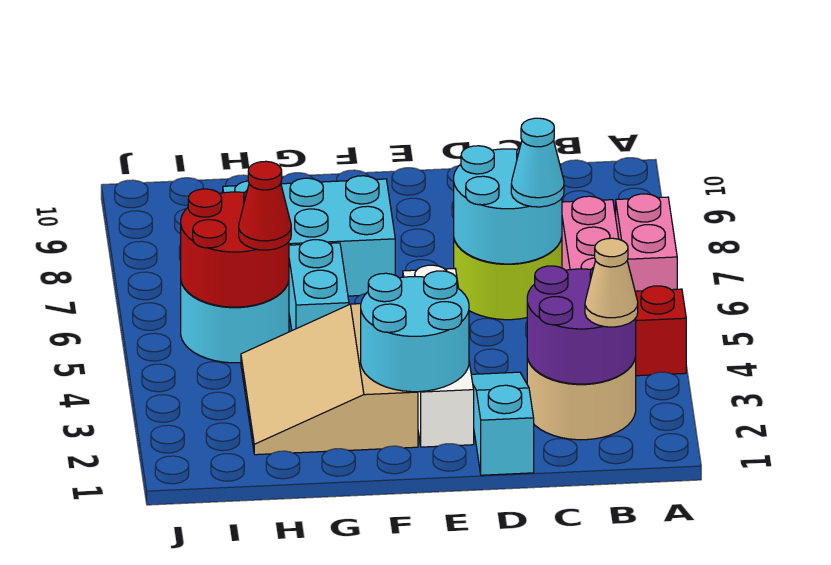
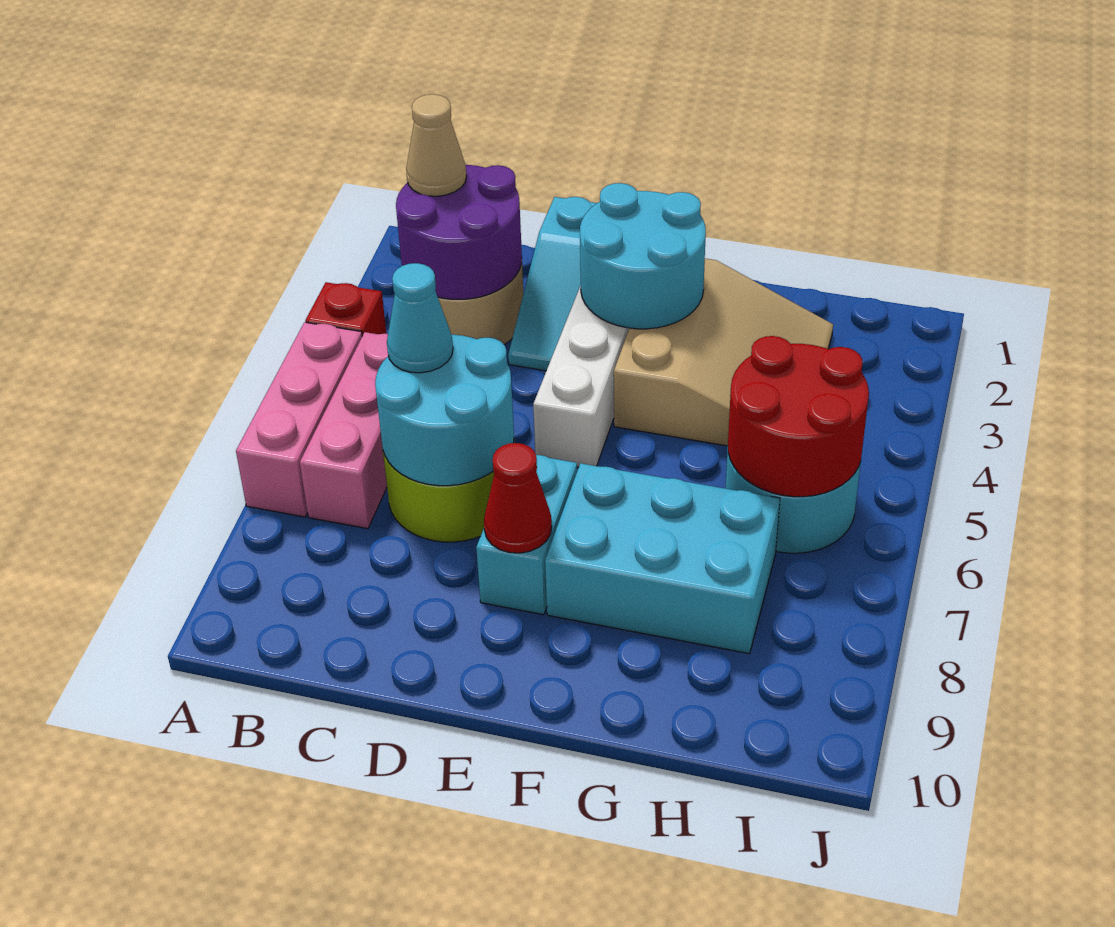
pink brick A6:A7 level 1 -> pink brick A5:A7 level 1
cyan brick G5:G6 level 1 -> cyan brick E7:E8 level 1
red cone H5 level 3 -> red cone E8 level 2

